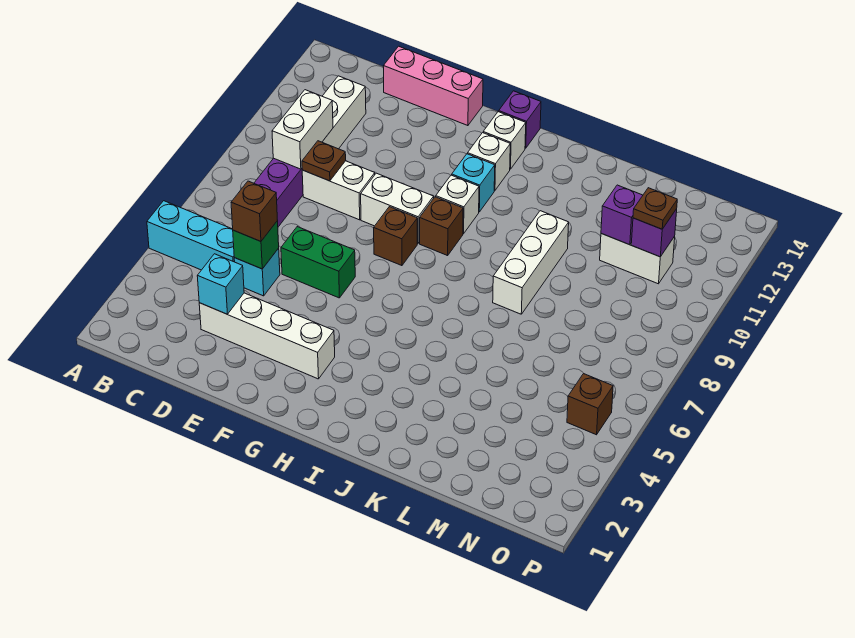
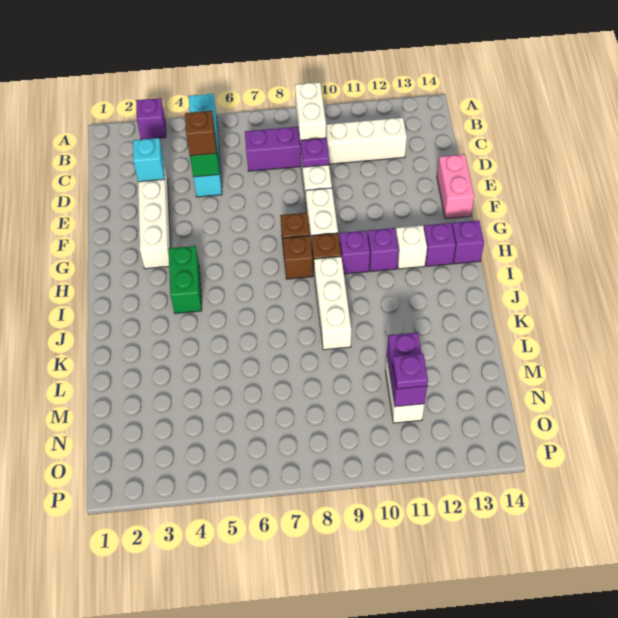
none -> purple brick A3 level 1
white brick C9:C10 level 2 -> white brick B9:C9 level 2
brown plate D9 level 2 -> purple plate D9 level 2
pink brick D14:F14 level 1 -> pink brick E14:F14 level 1
green brick E6:F6 level 1 -> green brick H4:I4 level 1
white brick H10 level 1 -> purple brick H10 level 1
cyan brick H11 level 1 -> purple brick H11 level 1
white brick H13 level 1 -> purple brick H13 level 1
white brick K8:K10 level 1 -> white brick I9:K9 level 1
brown plate N11 level 3 -> purple plate N11 level 3
brown brick O5 level 1 -> brown brick H8 level 1

